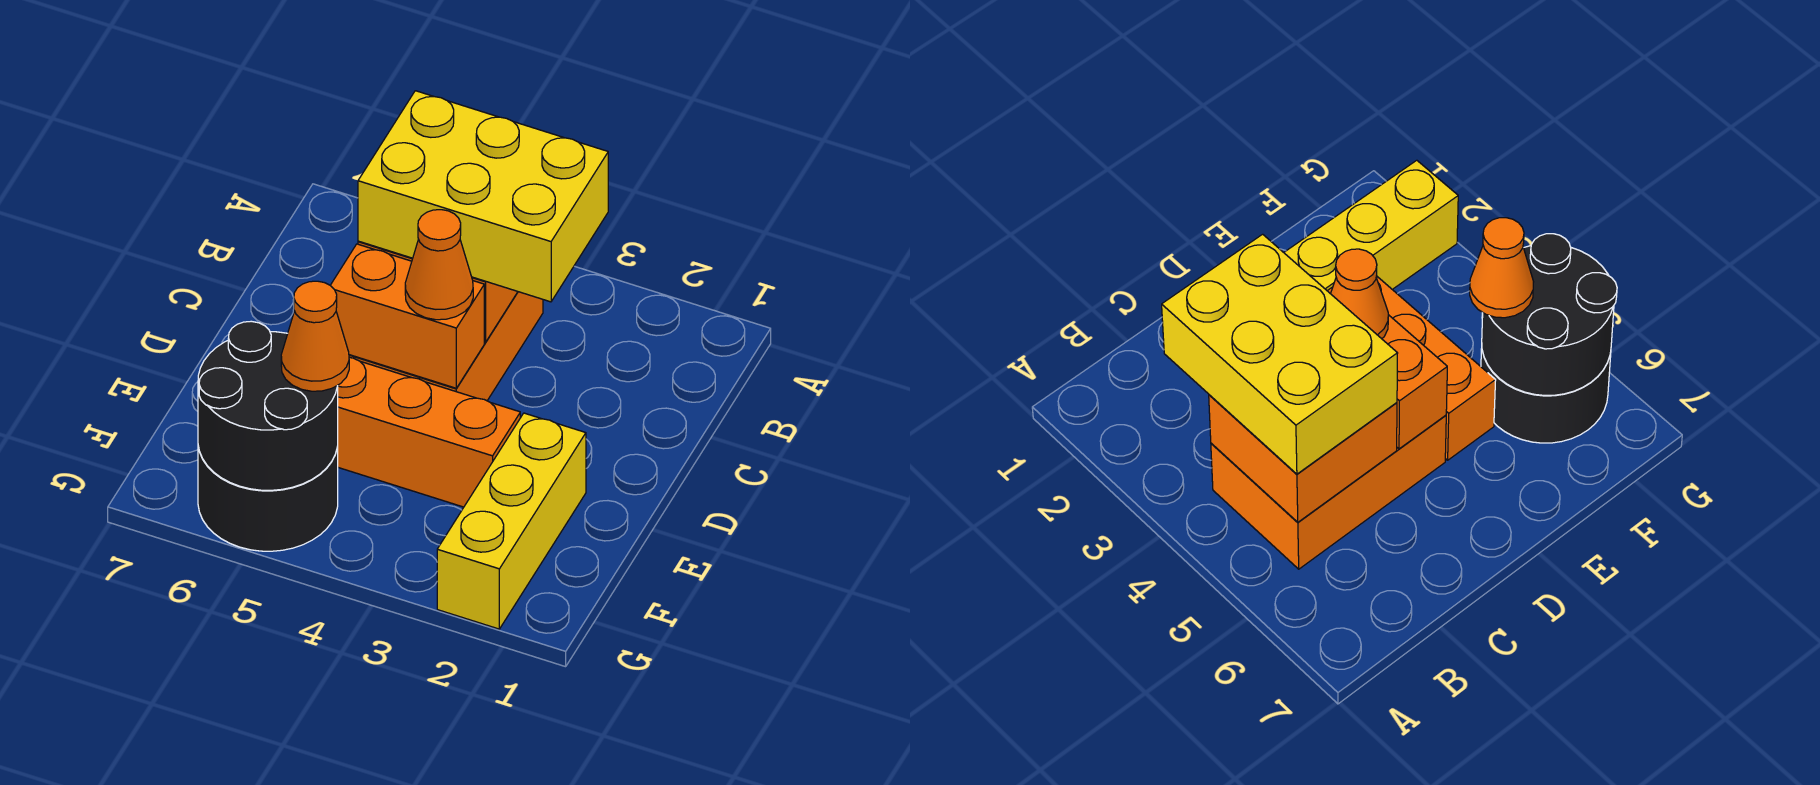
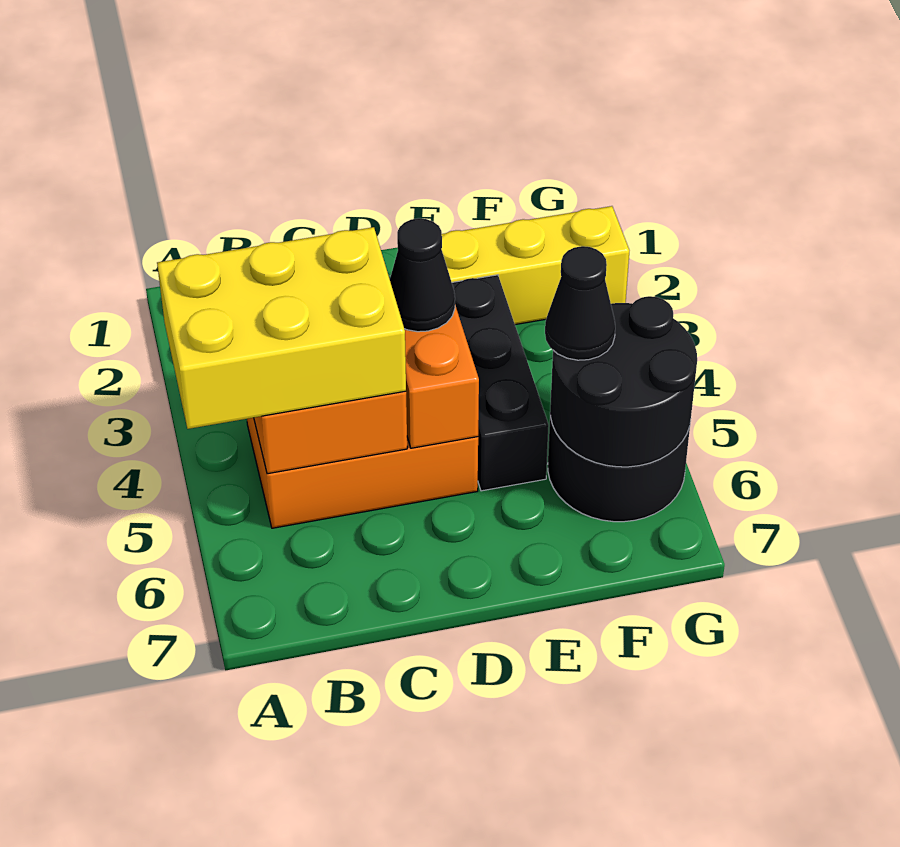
yellow brick B3:C5 level 3 -> yellow brick A4:C5 level 3
orange cone D4 level 3 -> black cone D4 level 3
orange brick E3:E5 level 1 -> black brick E3:E5 level 1
orange cone F5 level 3 -> black cone F5 level 3

